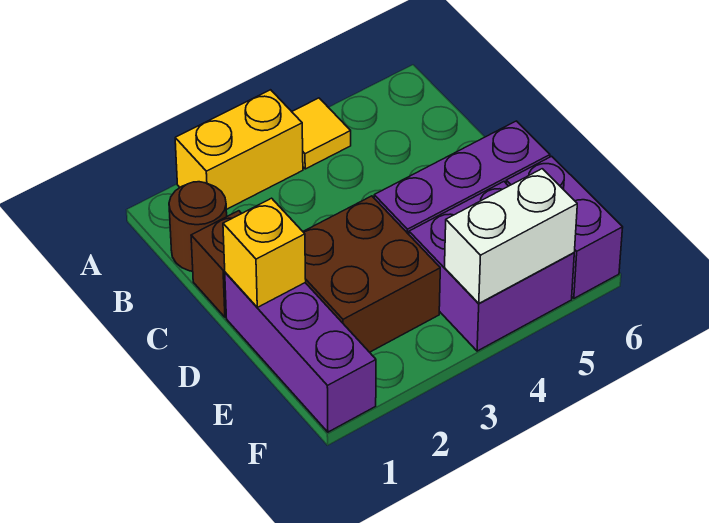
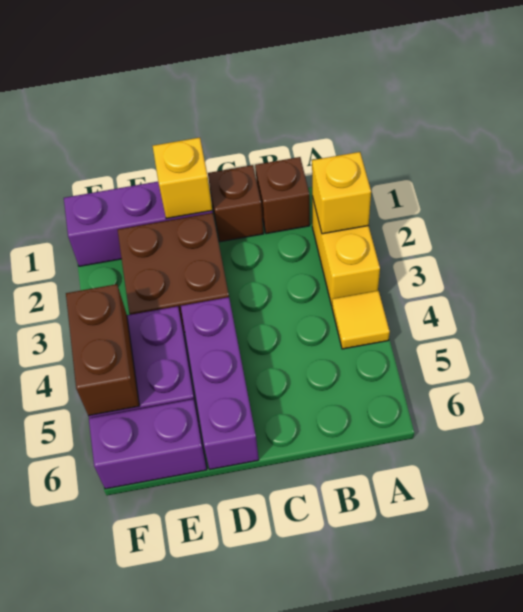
none -> yellow brick A2 level 2
brown round brick B1 level 1 -> brown brick B1 level 1
white brick F4:F5 level 2 -> brown brick F4:F5 level 2

